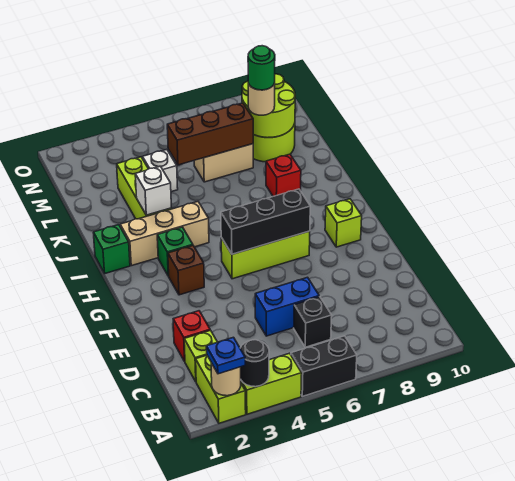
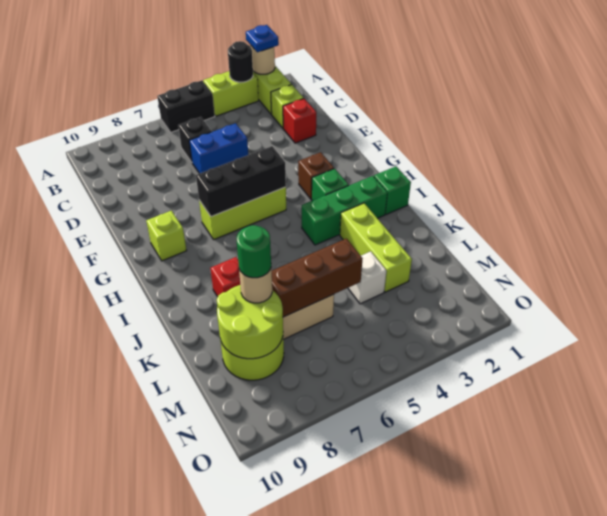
tan brick I2:I4 level 1 -> green brick I2:I4 level 1
white brick J3 level 2 -> none

